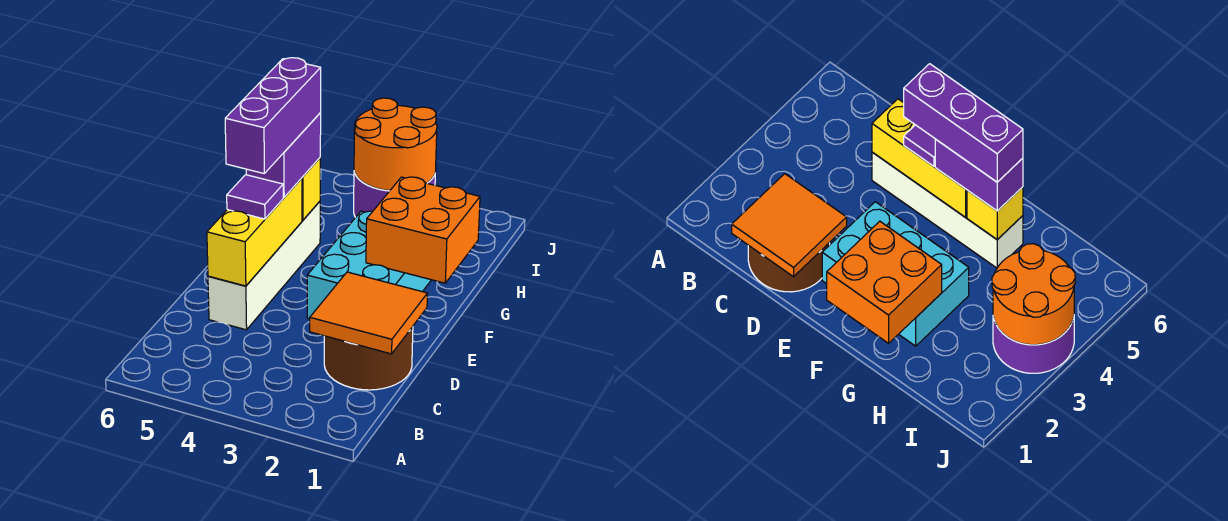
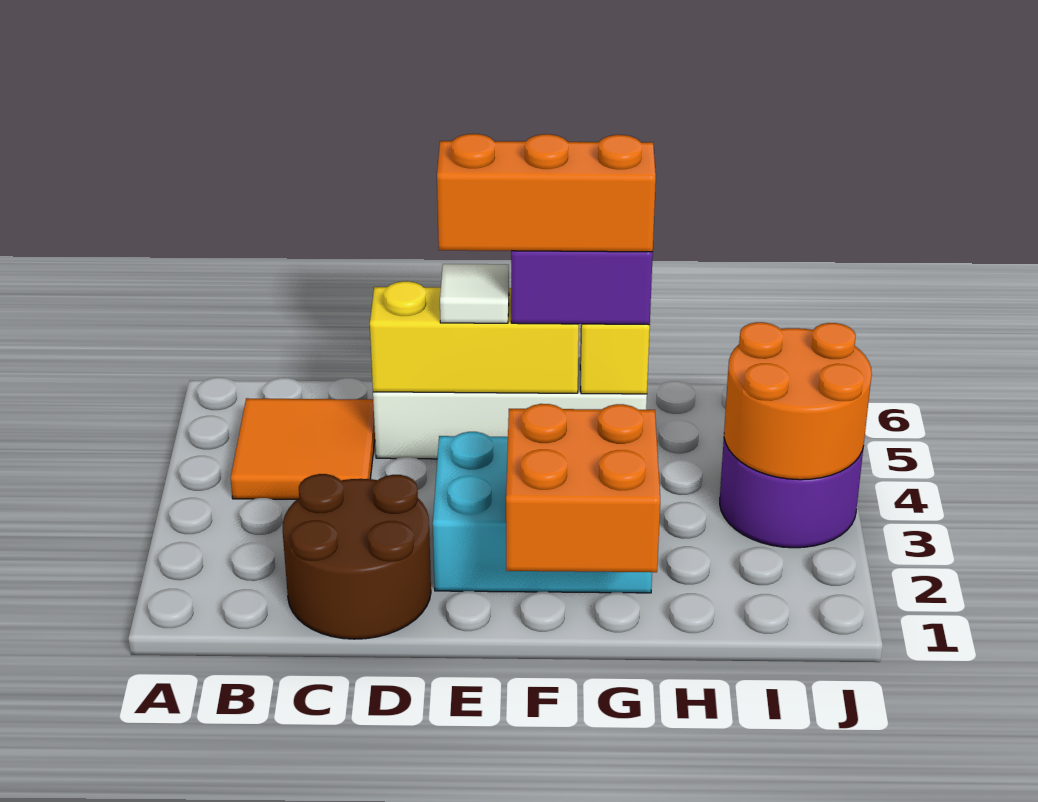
orange tile C1:D2 level 2 -> orange tile B4:C5 level 1
purple tile E5 level 3 -> white tile E5 level 3
purple brick E5:G5 level 4 -> orange brick E5:G5 level 4

